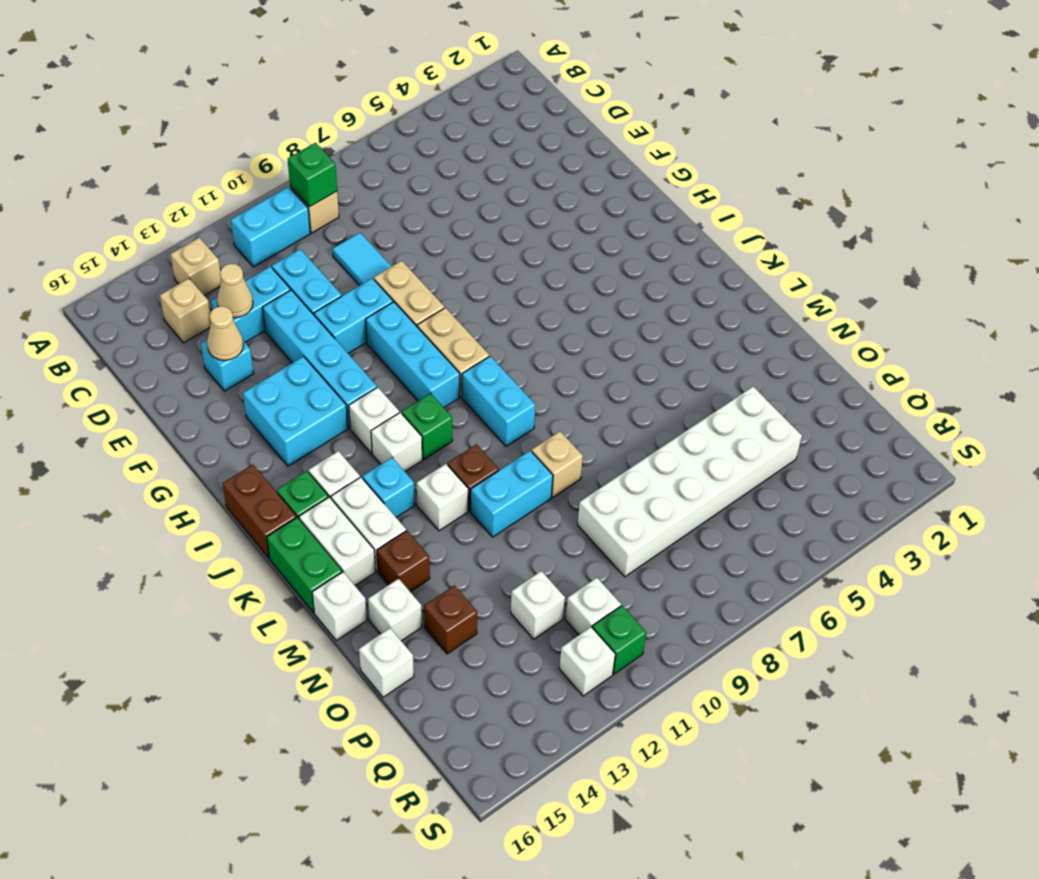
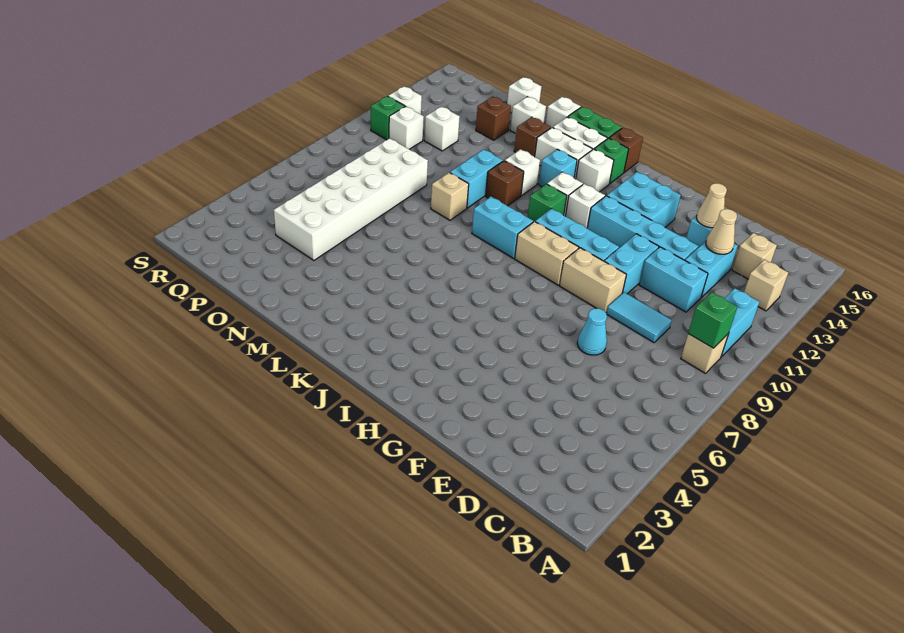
none -> cyan cone E7 level 1
brown brick I16:J16 level 1 -> brown brick J16 level 1

